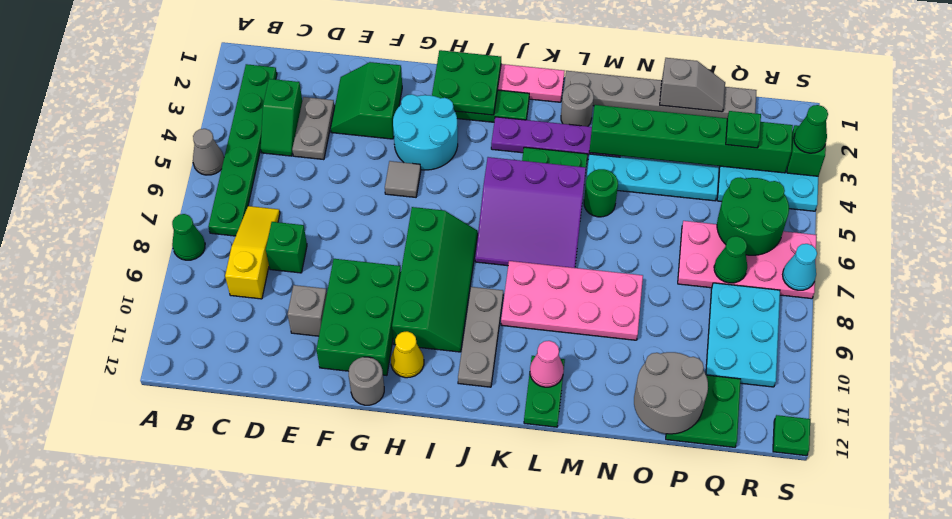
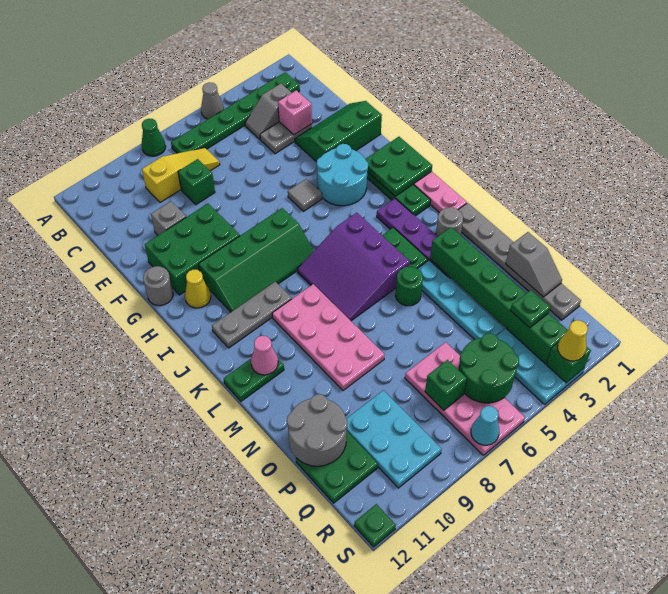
green slope C3:C4 level 1 top 3 -> grey slope C3:C4 level 1 top 3
none -> pink brick D3 level 2
green slope E2:F3 level 1 top F -> green slope E1:F3 level 1 top F
green cone Q7 level 2 -> green brick Q7 level 2
cyan plate Q8:R10 level 1 -> cyan plate P9:R10 level 1
green cone S3 level 3 -> yellow cone S3 level 3

